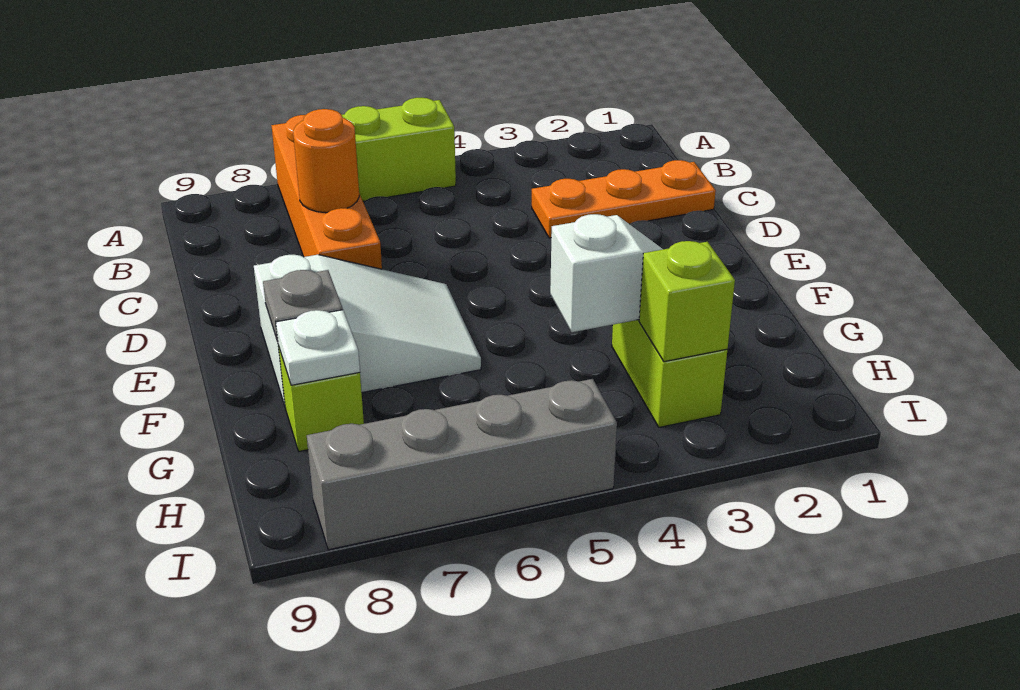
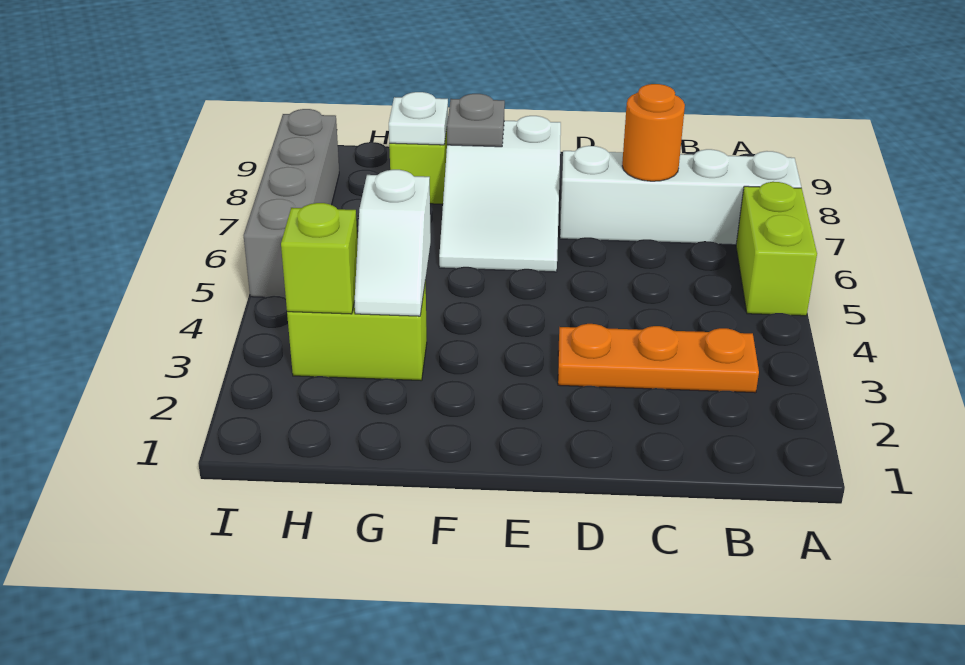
orange brick A7:D7 level 1 -> white brick A7:D7 level 1
orange plate C1:C3 level 1 -> orange plate B3:D3 level 1

